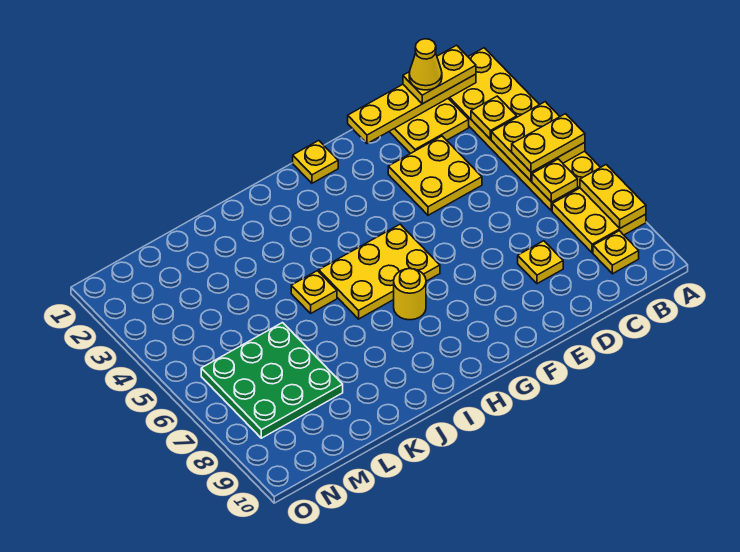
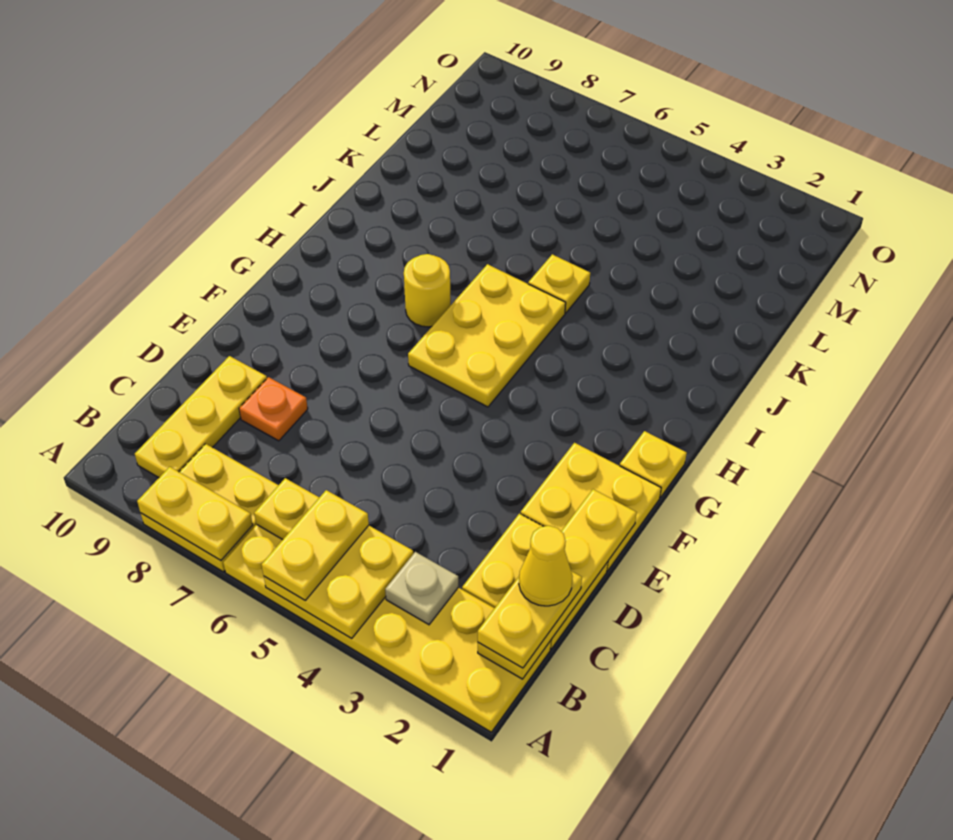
yellow plate B3 level 2 -> tan plate B3 level 2
yellow plate B9 level 1 -> yellow plate B9:D9 level 1
yellow plate D3:E4 level 1 -> yellow plate E1:F2 level 1
yellow plate D8 level 1 -> orange plate D8 level 1
green plate L6:N8 level 1 -> none

